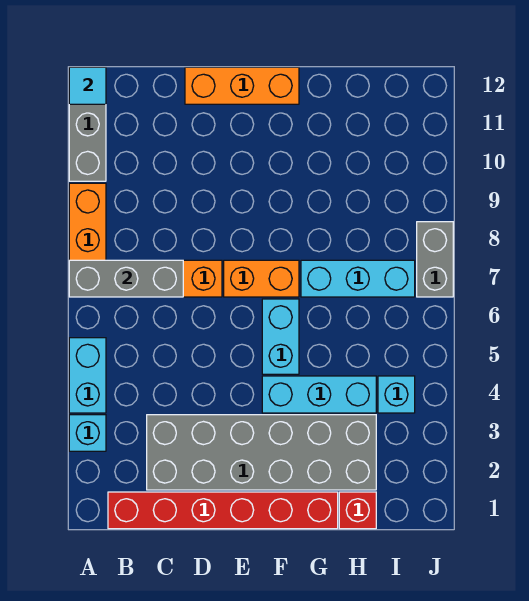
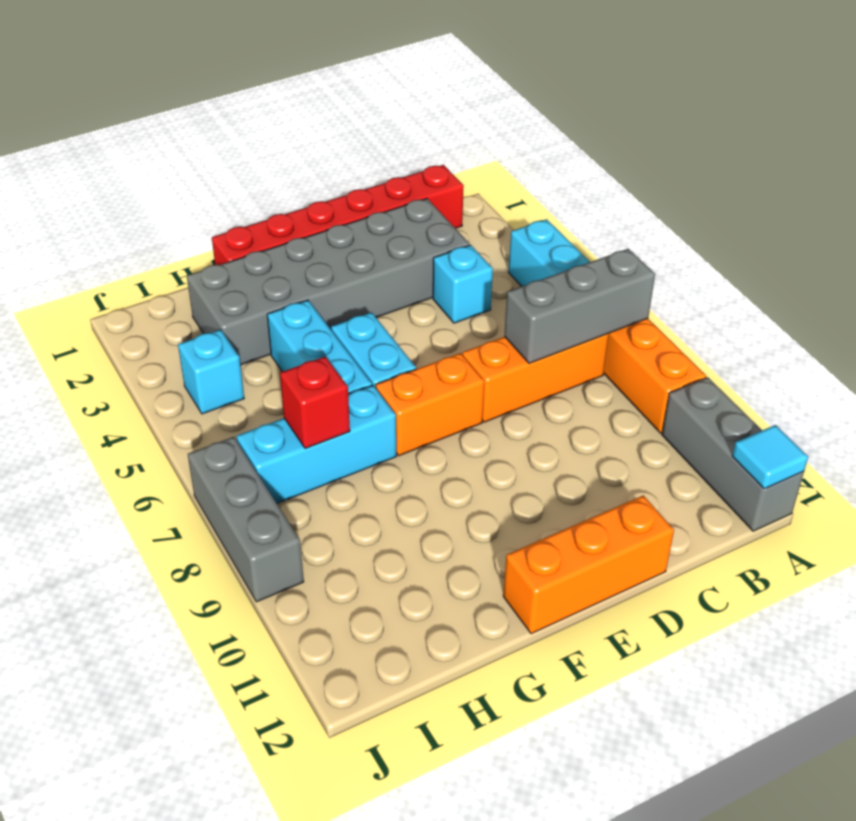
cyan brick A3 level 1 -> cyan brick C4 level 1
cyan brick F4:H4 level 1 -> cyan brick G4:G6 level 1
red brick H1 level 1 -> red brick H7 level 2
grey brick J7:J8 level 1 -> grey brick J7:J9 level 1

